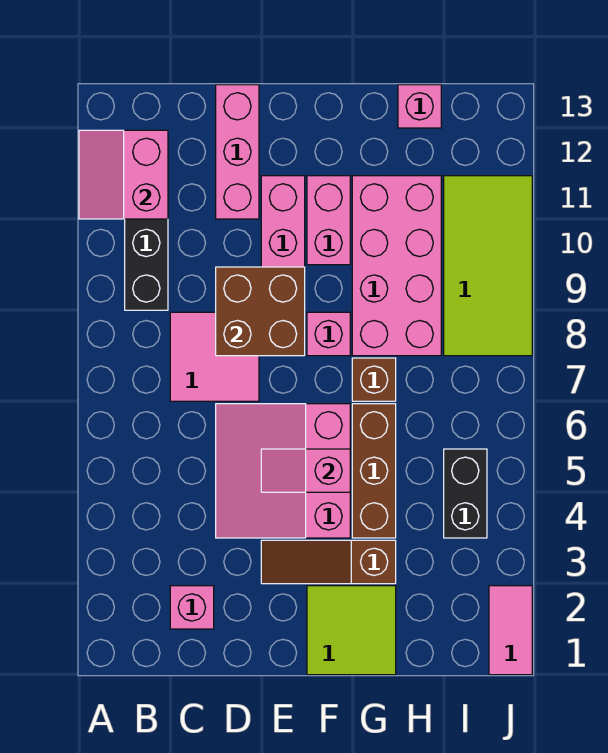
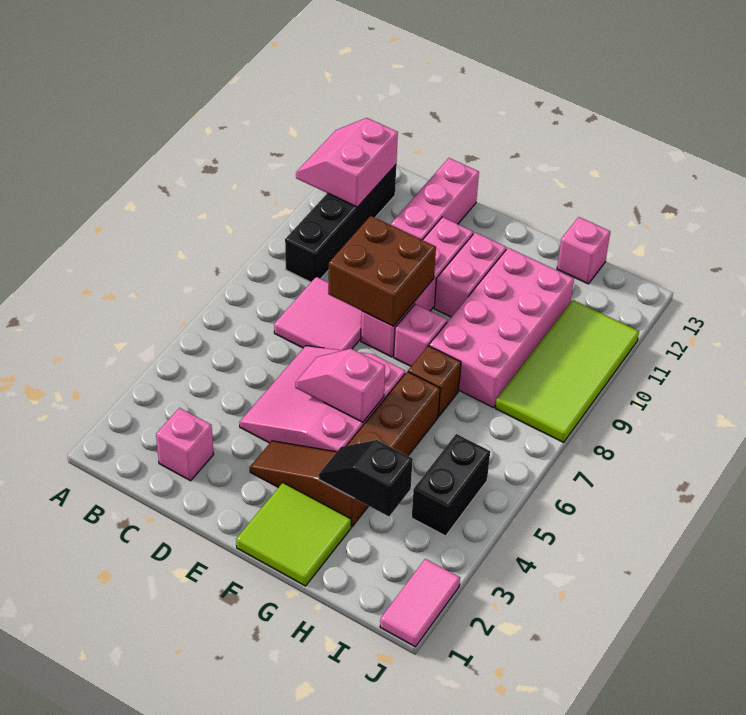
none -> black slope G3:H3 level 2 top H

